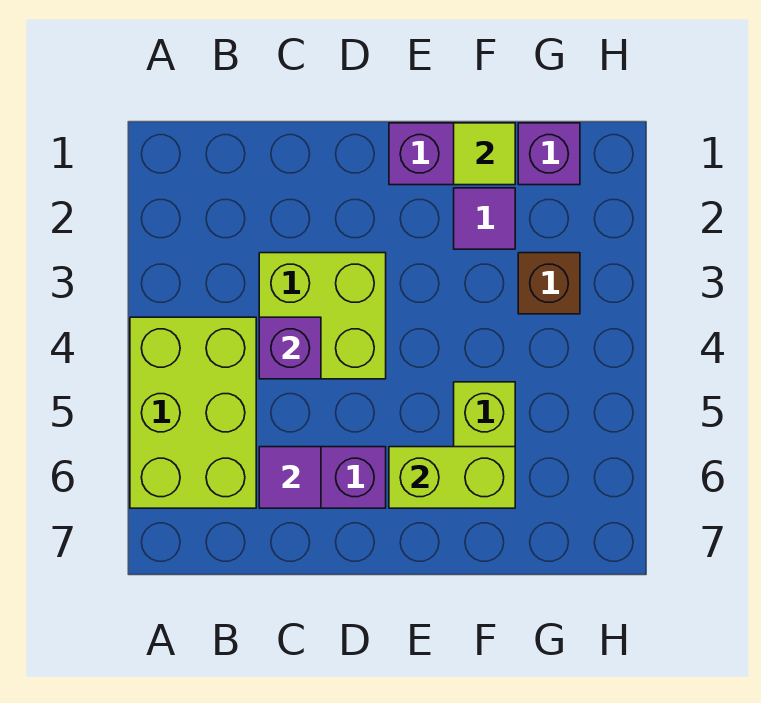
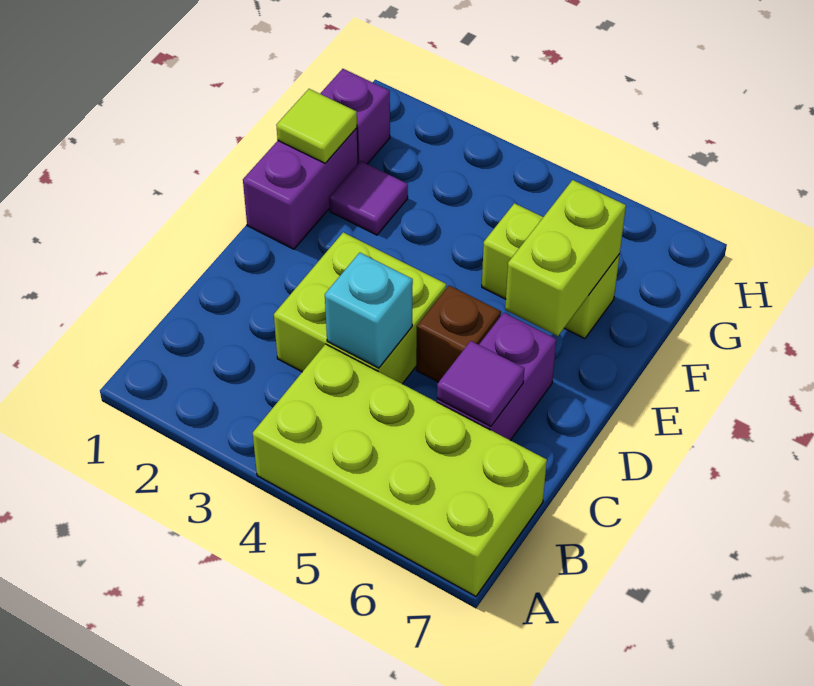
lime brick A4:B6 level 1 -> lime brick A4:B7 level 1
purple brick C4 level 2 -> cyan brick C4 level 2
brown brick G3 level 1 -> brown brick D5 level 1

